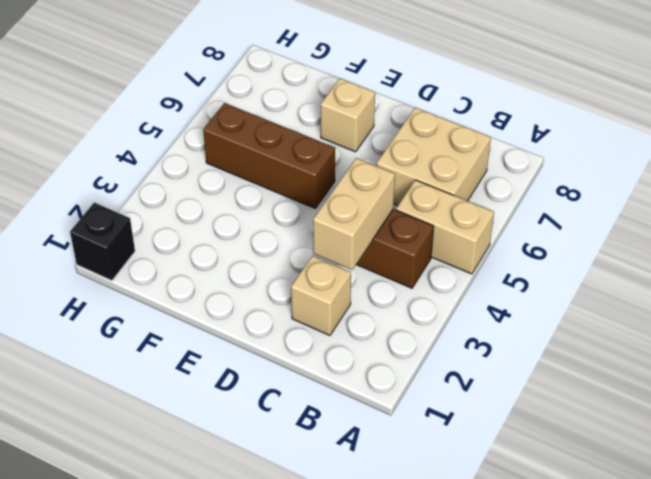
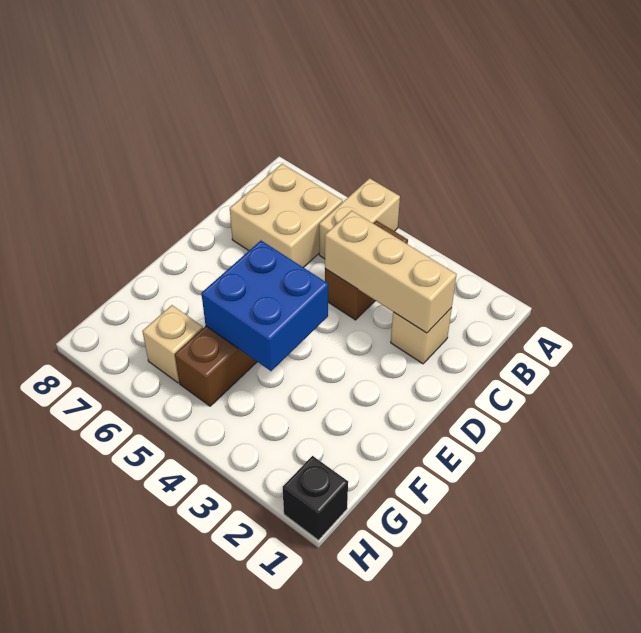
tan brick C3:C4 level 2 -> tan brick C2:C4 level 2
none -> blue brick E4:F5 level 2
tan brick E7 level 1 -> tan brick G6 level 1

